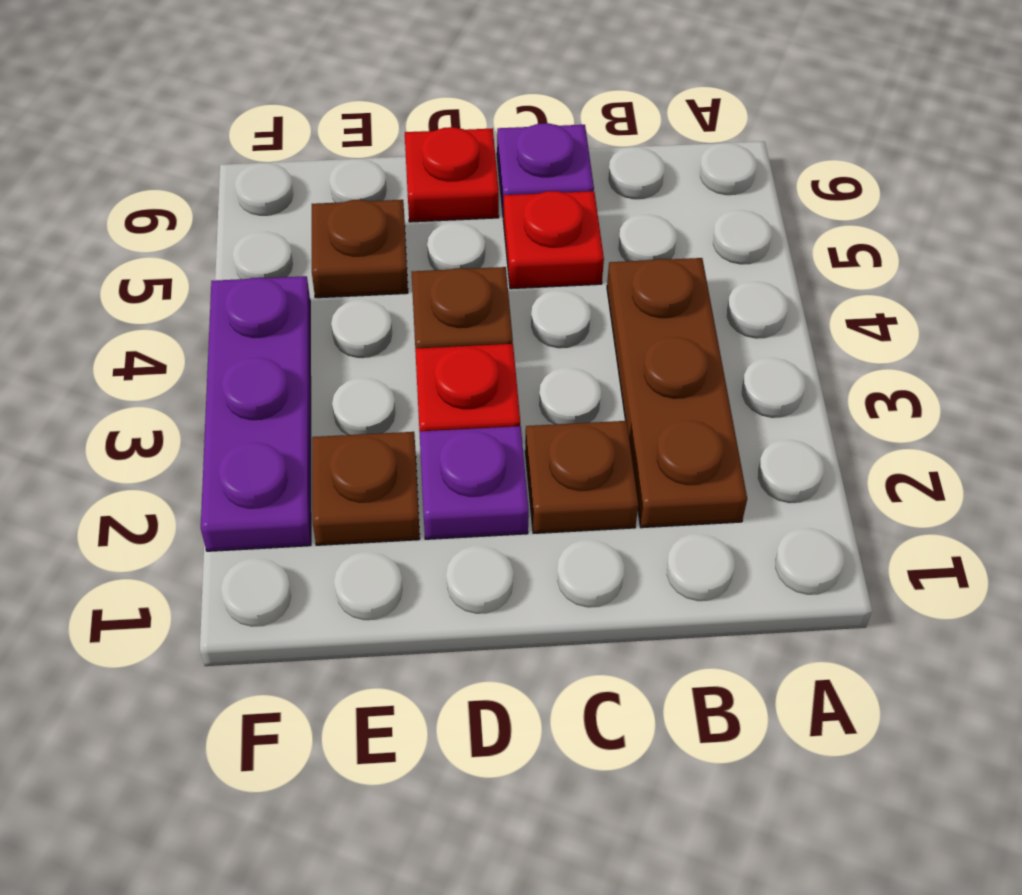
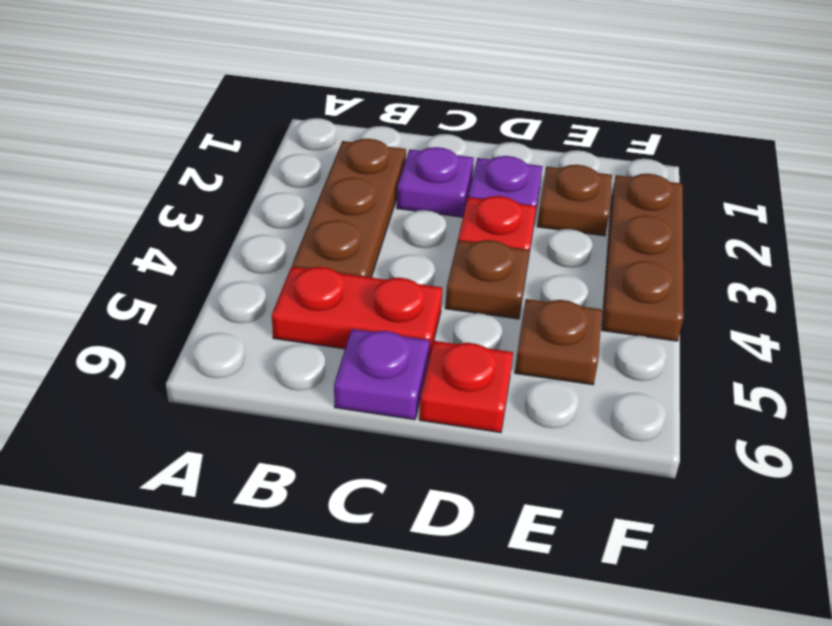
brown plate C2 level 1 -> purple plate C2 level 1
red plate C5 level 1 -> red plate B5:C5 level 1
purple plate F2:F4 level 1 -> brown plate F2:F4 level 1

